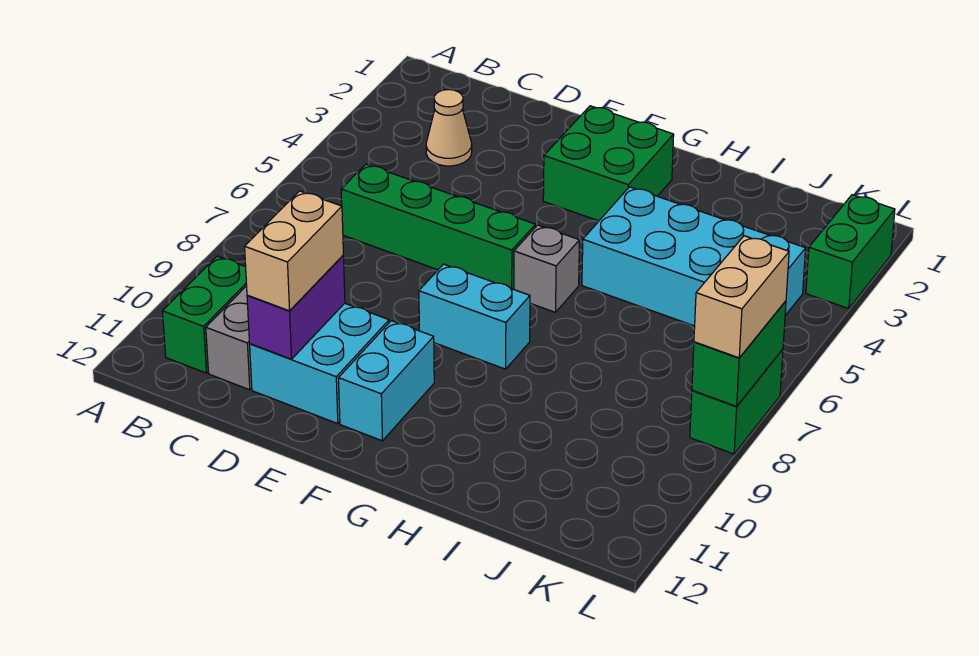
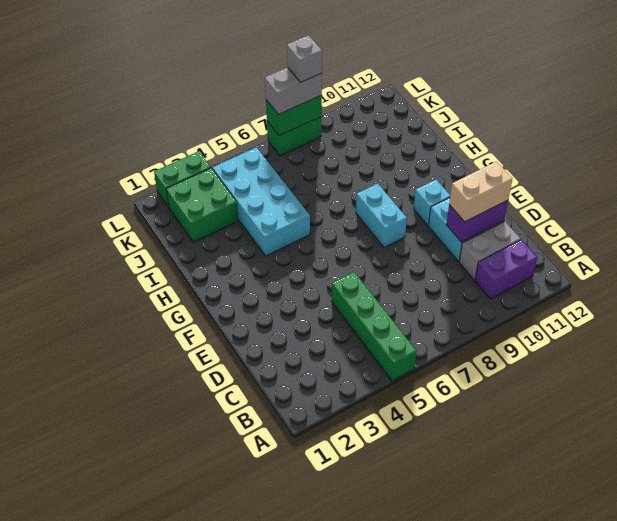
green brick B10:B11 level 1 -> purple brick B10:B11 level 1
tan cone C3 level 1 -> none
green brick C6:F6 level 1 -> green brick A5:D5 level 1
green brick F2:G3 level 1 -> green brick J2:K3 level 1
cyan brick F10:F11 level 1 -> cyan brick F10 level 1
grey brick G6 level 1 -> grey brick L8 level 4
tan brick L7:L8 level 3 -> grey brick L7:L8 level 3

